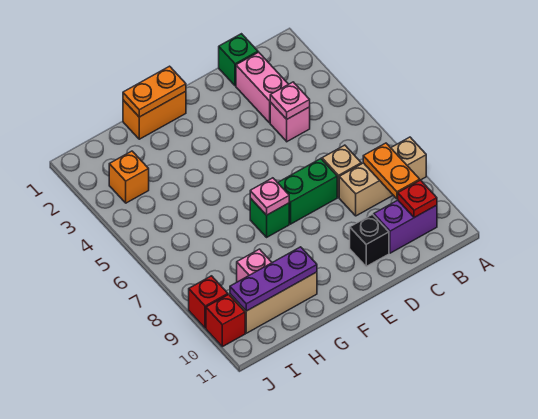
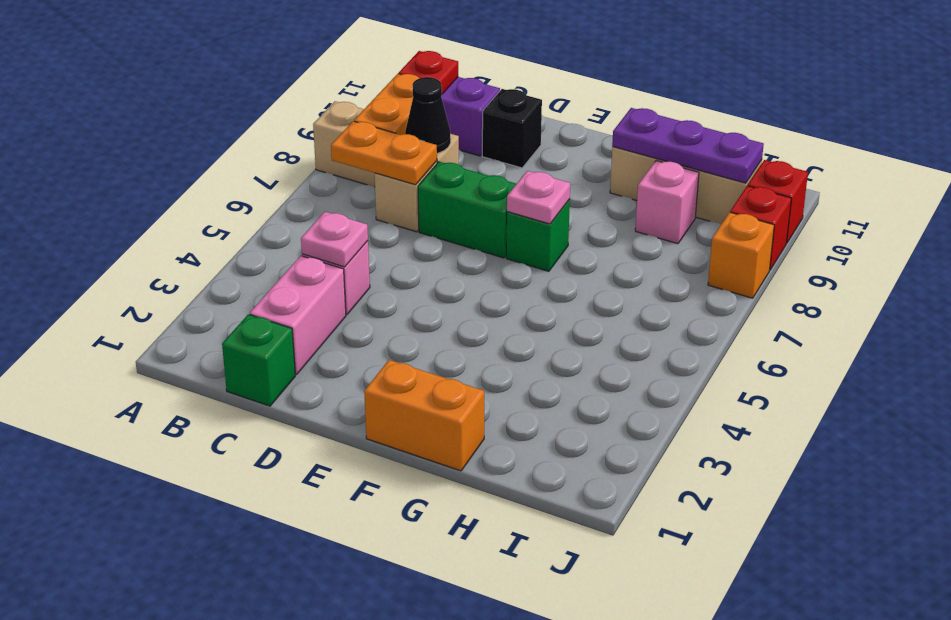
none -> black cone C8 level 2
orange plate F1:G1 level 2 -> orange plate B7:C7 level 2
orange brick I3 level 1 -> orange brick J8 level 1

